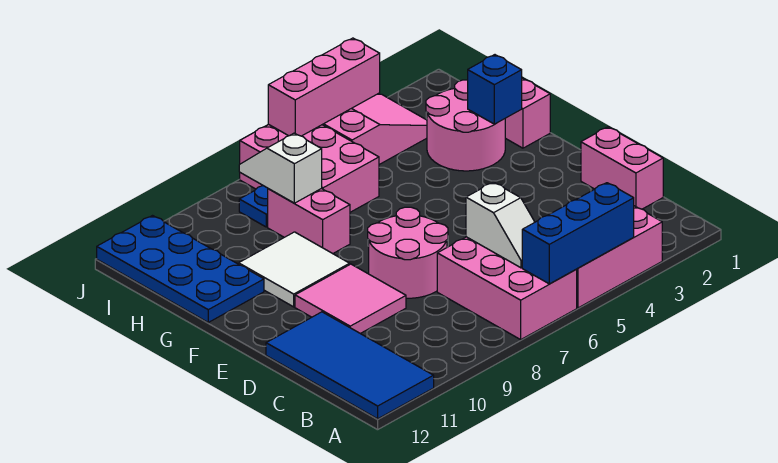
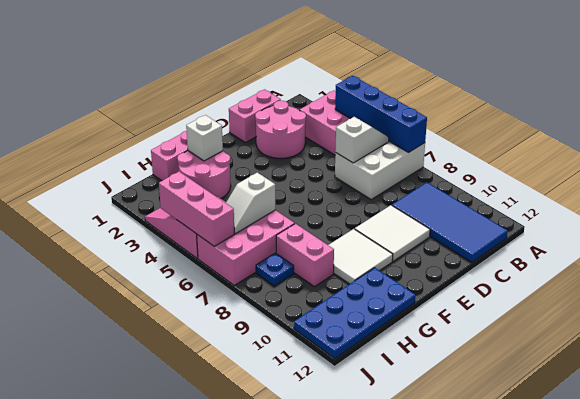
blue brick A4:A6 level 2 -> blue brick A4:A7 level 2
pink brick A6:C7 level 1 -> white brick A6:C7 level 1
blue tile A11:D12 level 1 -> blue tile B9:C12 level 1
pink round brick D7:E8 level 1 -> pink round brick C2:D3 level 1
pink tile D9:E10 level 1 -> white tile D9:E10 level 1
blue brick G2 level 2 -> white brick G2 level 2
pink brick G8:H8 level 1 -> pink brick H8:H9 level 1
white slope H8:I8 level 2 top H -> white slope H6:I6 level 2 top H

